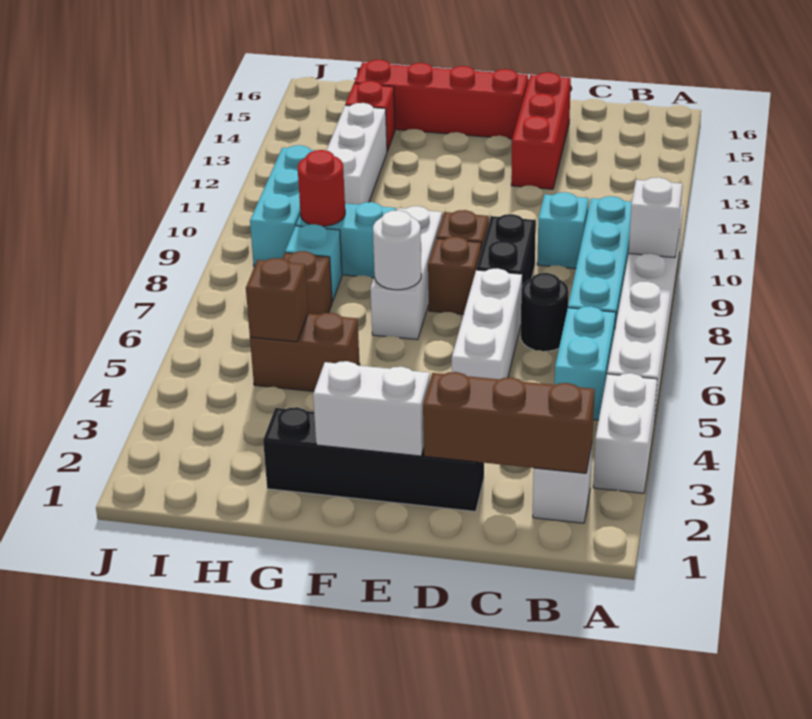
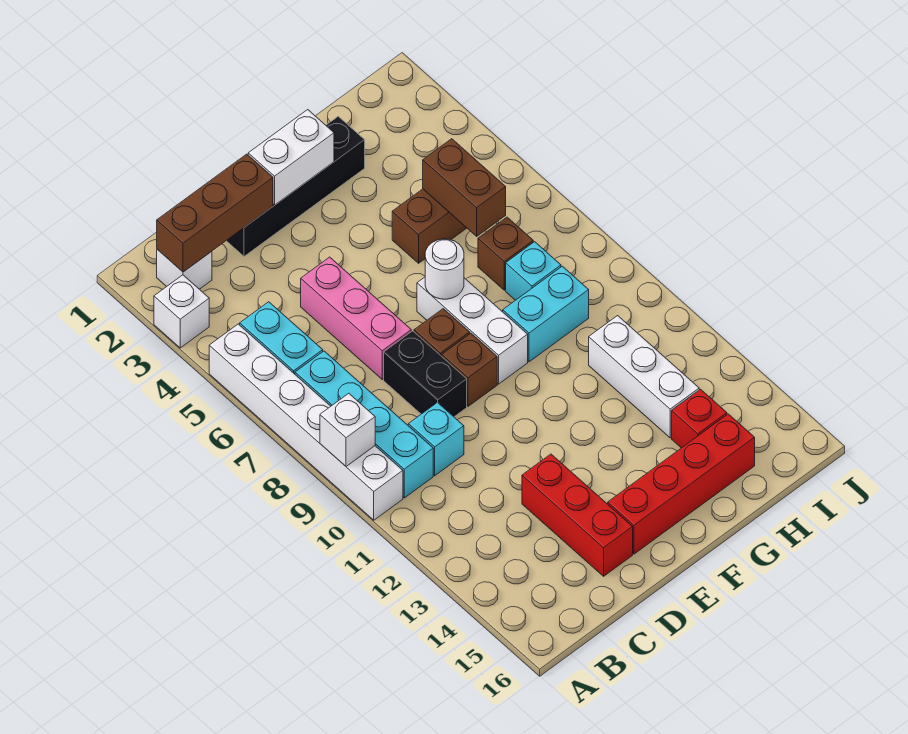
white brick A3:A4 level 1 -> white brick A3 level 1
black round brick C7 level 1 -> none
white brick D5:D7 level 1 -> pink brick D5:D7 level 1
brown brick H5 level 2 -> brown brick H5:H6 level 2
red round brick H9 level 2 -> none
cyan brick I9:I11 level 1 -> none

